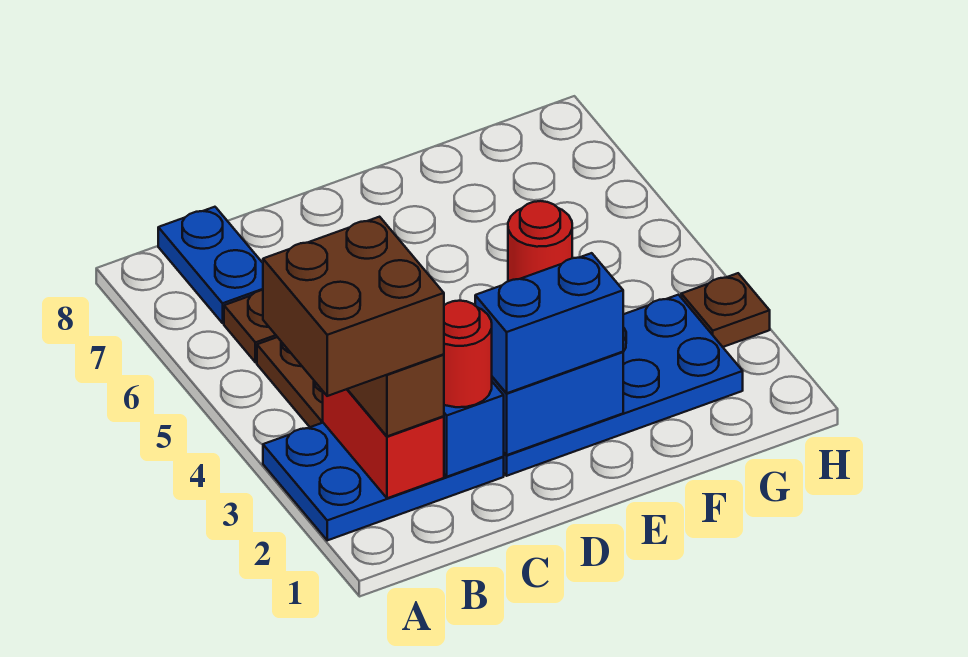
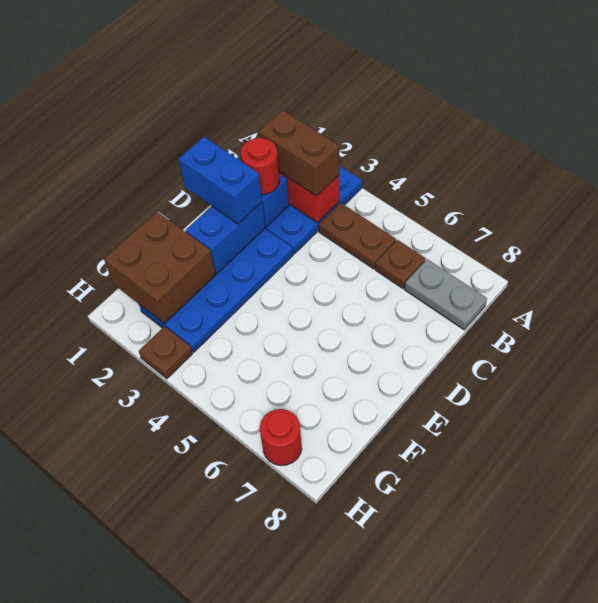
brown brick A2:B3 level 4 -> brown brick F1:G2 level 2
blue plate B7:B8 level 1 -> grey plate B7:B8 level 1
blue brick D2:E2 level 3 -> blue brick D1:D2 level 3
red round brick F5 level 1 -> red round brick H7 level 1

